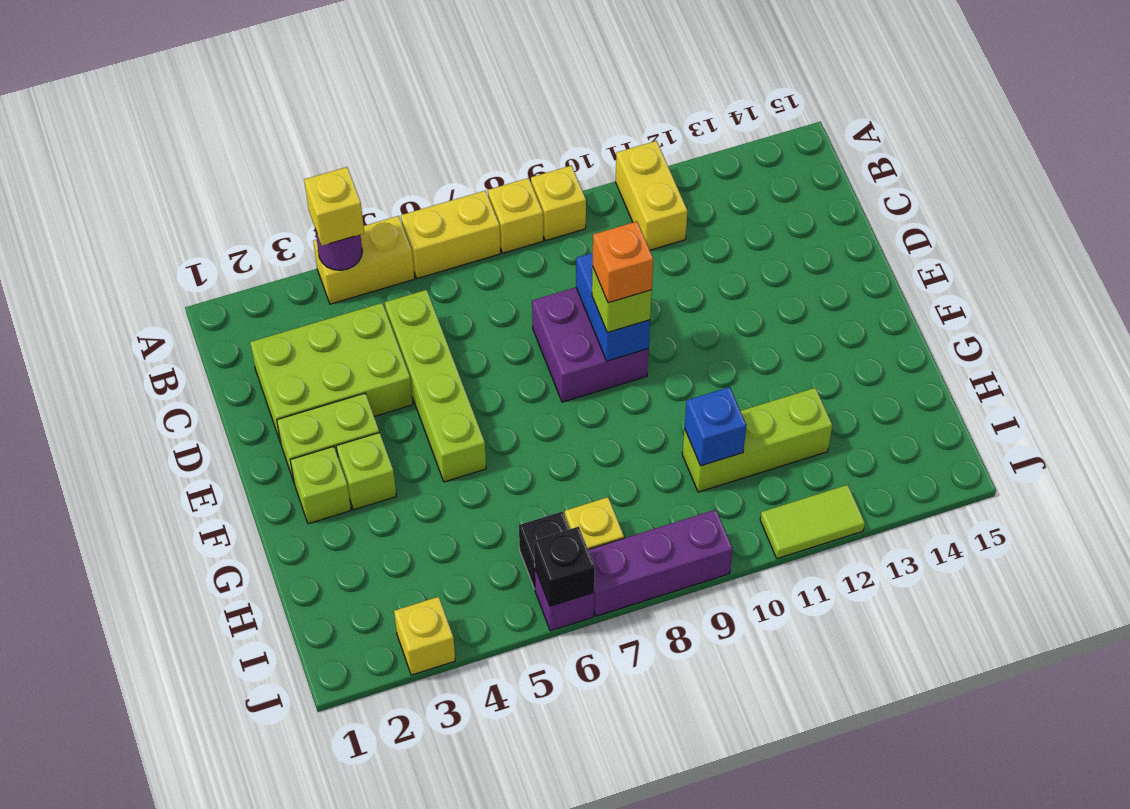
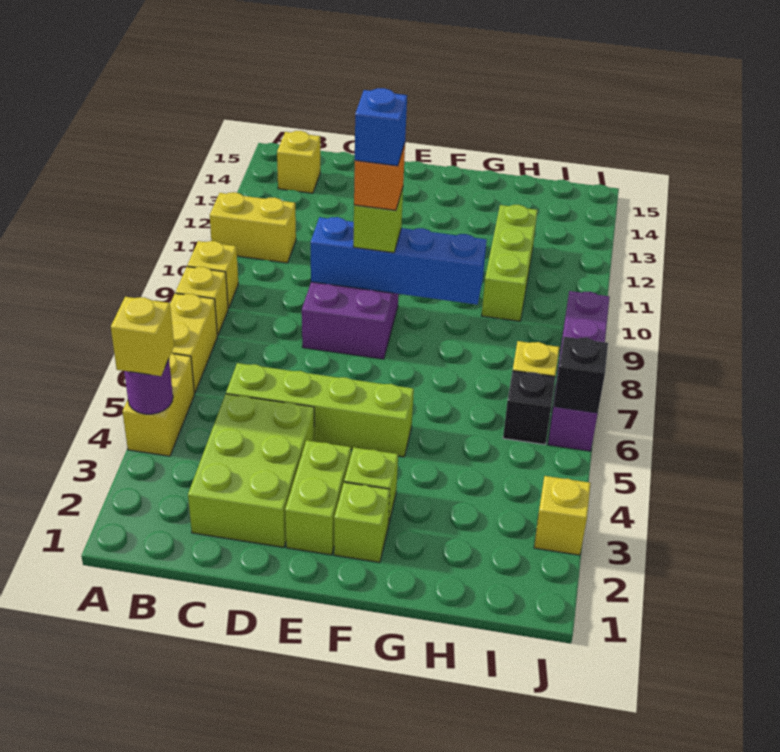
none -> yellow brick B14 level 1
blue brick D9:E9 level 2 -> blue brick D9:G9 level 2
blue brick H10 level 2 -> blue brick E9 level 5
lime tile J11:J12 level 1 -> none

